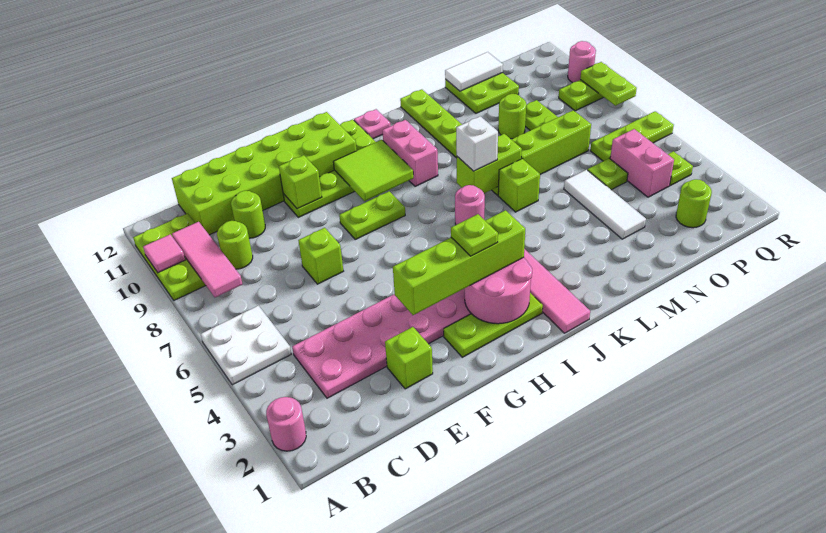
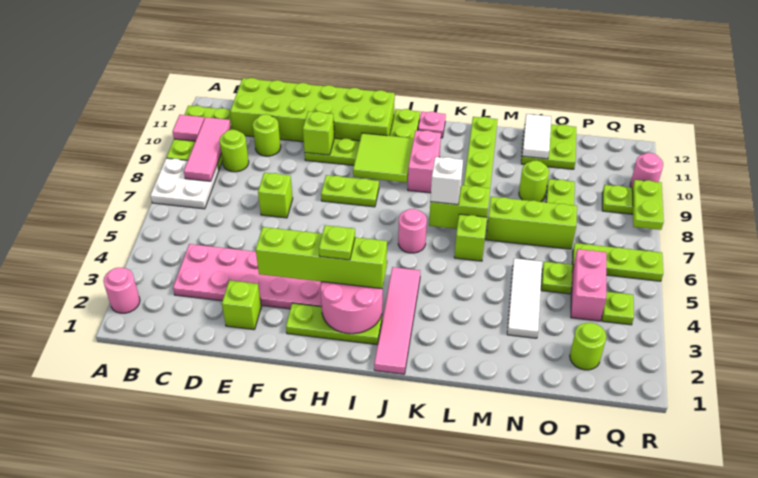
white plate A5:B6 level 1 -> white plate A7:B8 level 1
white tile N12:O12 level 2 -> white tile N11:N12 level 2

